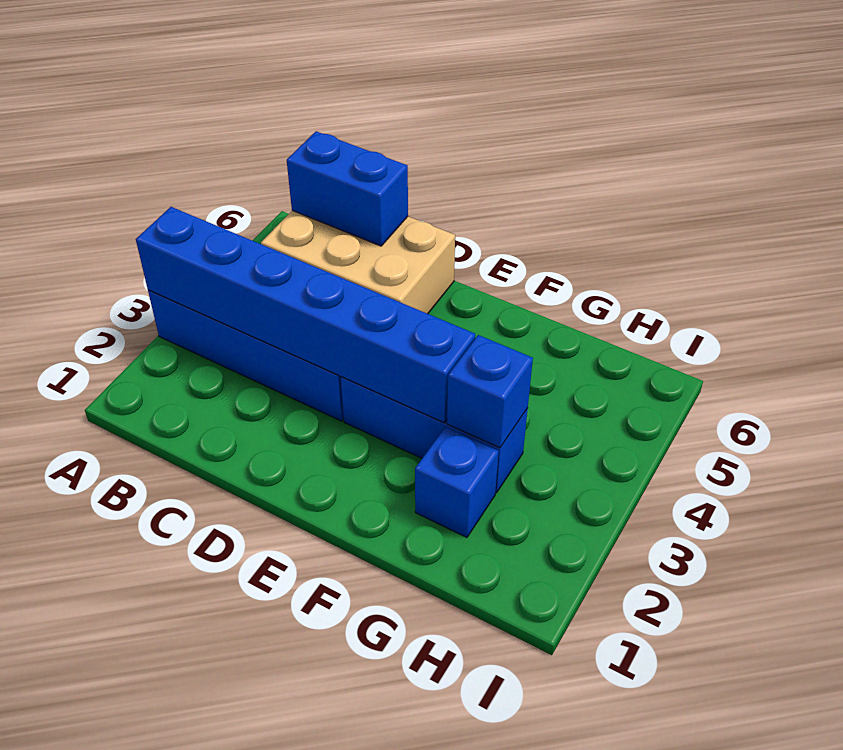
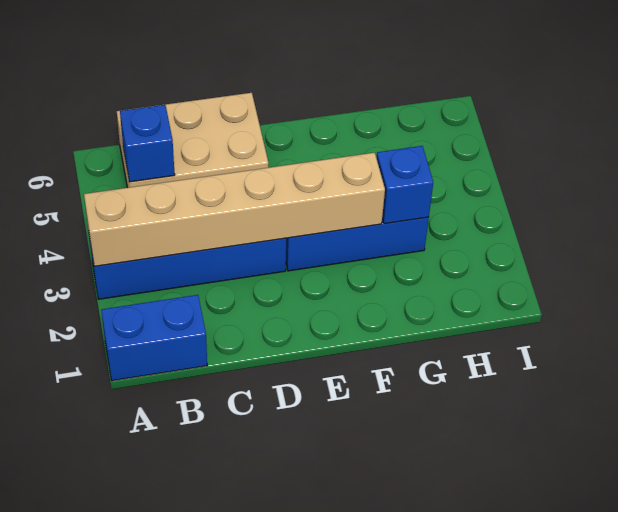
blue brick A3:F3 level 2 -> tan brick A3:F3 level 2
blue brick B6:C6 level 2 -> blue brick A1:B1 level 1
blue brick G2 level 1 -> blue brick B5 level 2

